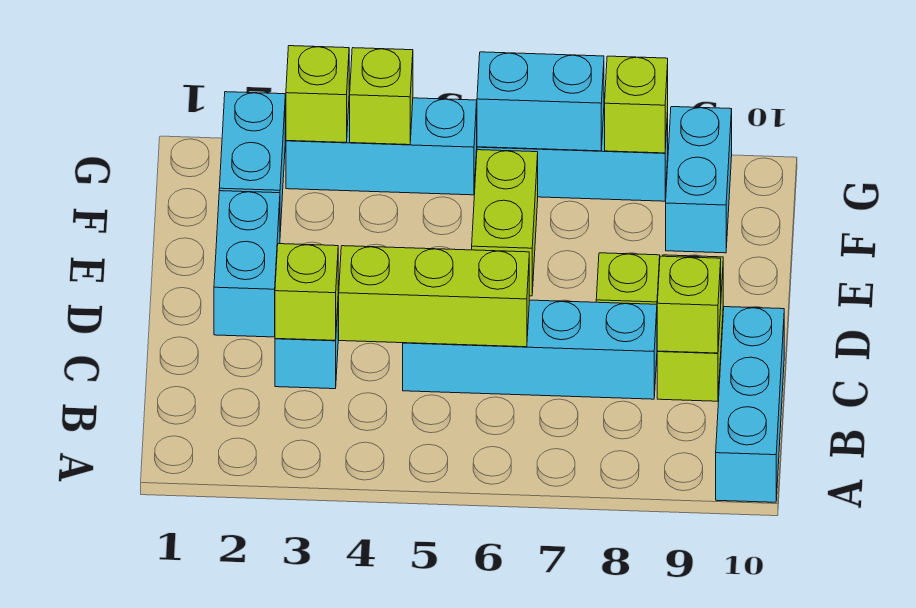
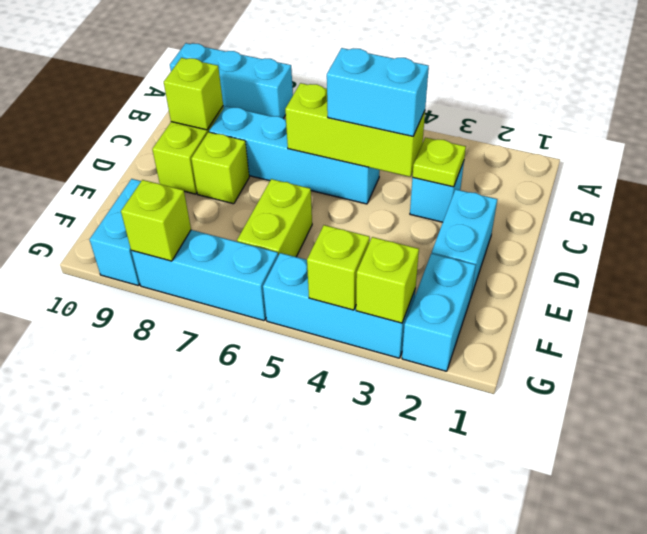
cyan brick A10:C10 level 1 -> cyan brick A8:A10 level 1
lime brick C3 level 2 -> lime plate C3 level 2
cyan brick G6:G7 level 2 -> cyan brick C4:C5 level 3

